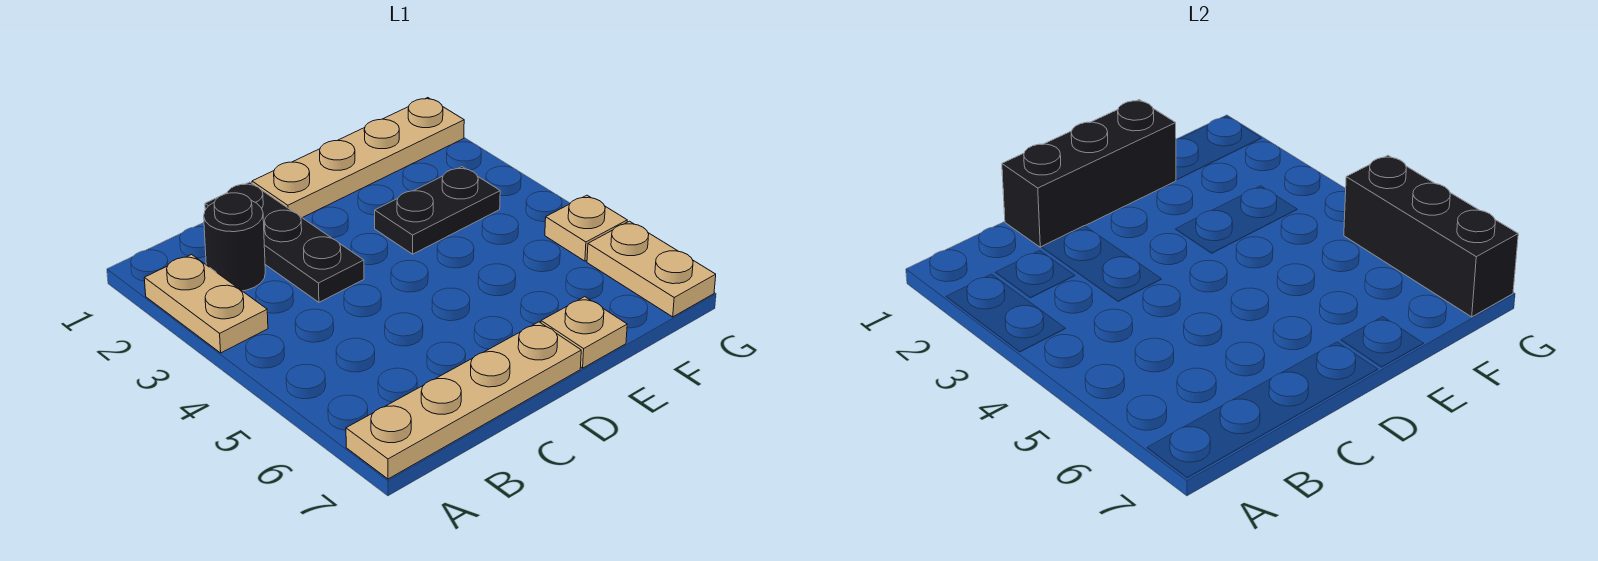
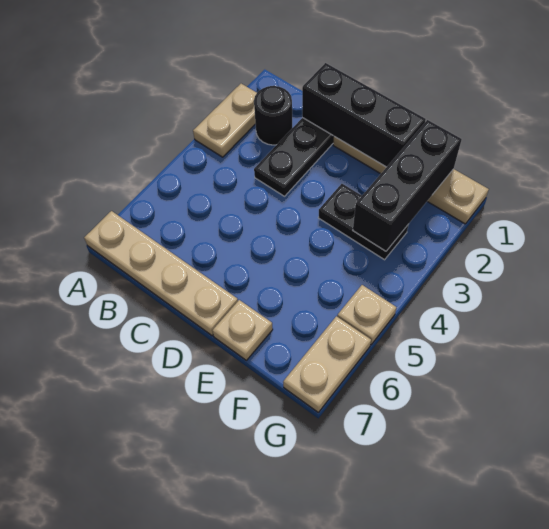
black brick G5:G7 level 2 -> black brick F1:F3 level 2

